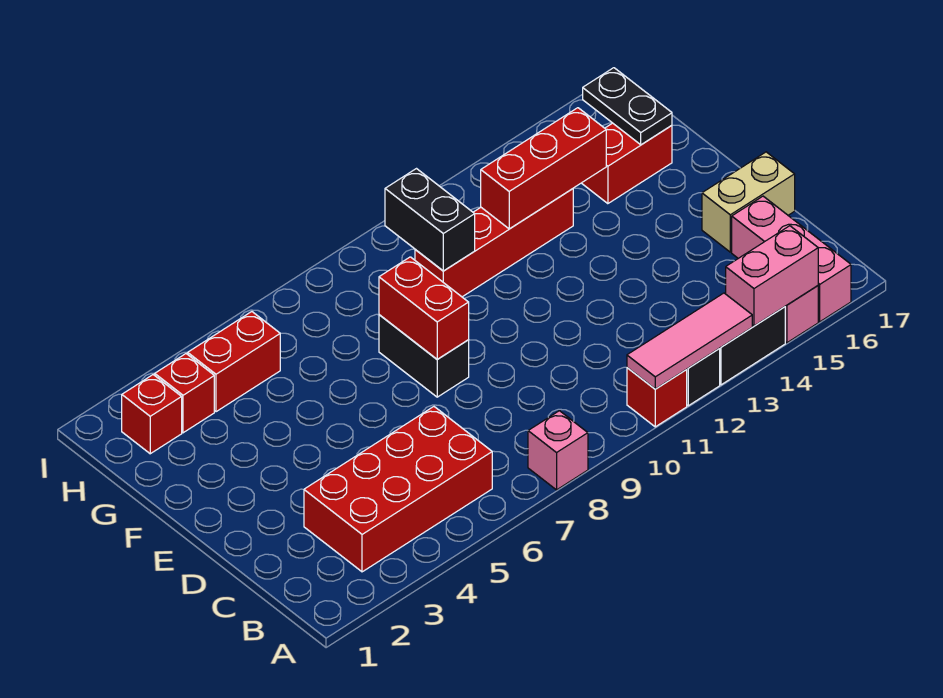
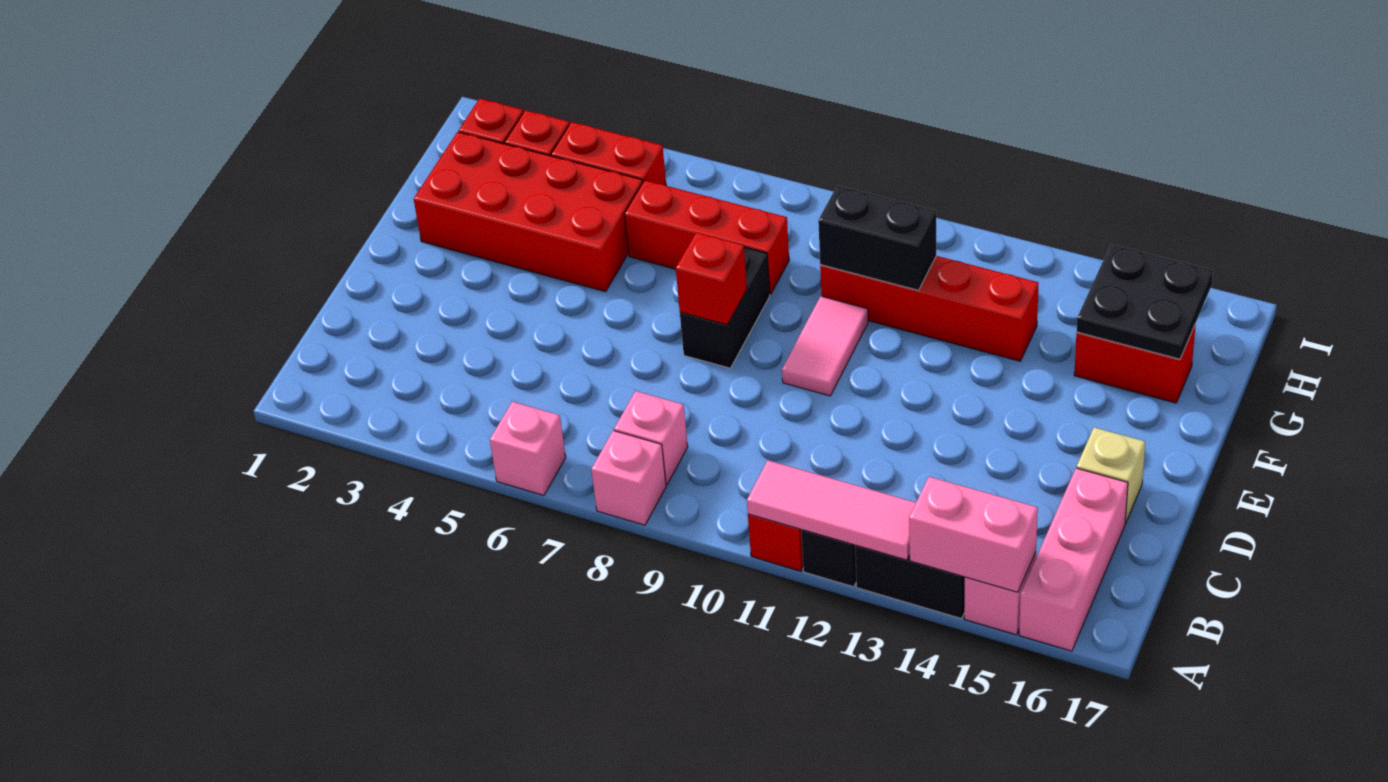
none -> pink brick A6 level 1
red brick B3:C6 level 1 -> red brick F2:G5 level 1
none -> pink brick B8 level 1
tan brick D16:D17 level 1 -> tan brick D16 level 1
red brick E8:F8 level 2 -> red brick E8 level 2
none -> pink tile E10:F10 level 1
black brick G10:H10 level 2 -> black brick G10:G11 level 2
red brick G12:G14 level 2 -> red brick G6:G8 level 1
black plate G16:H16 level 2 -> black plate G15:H16 level 2

